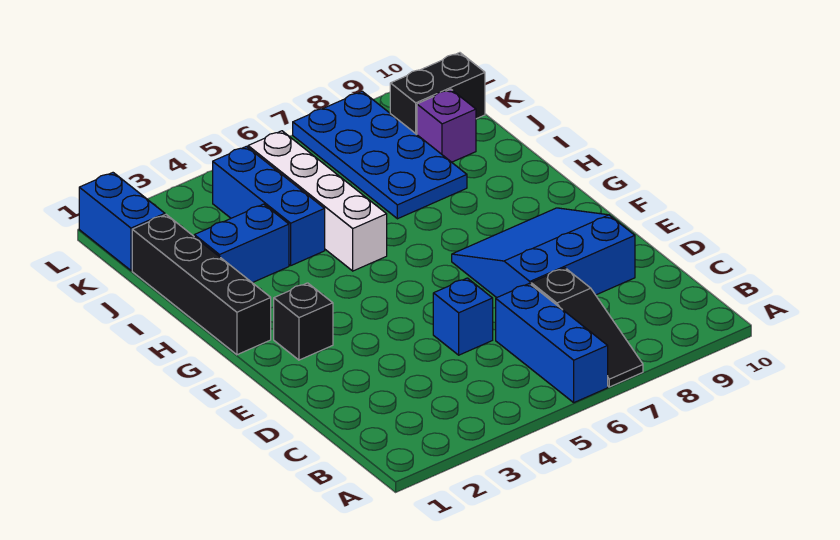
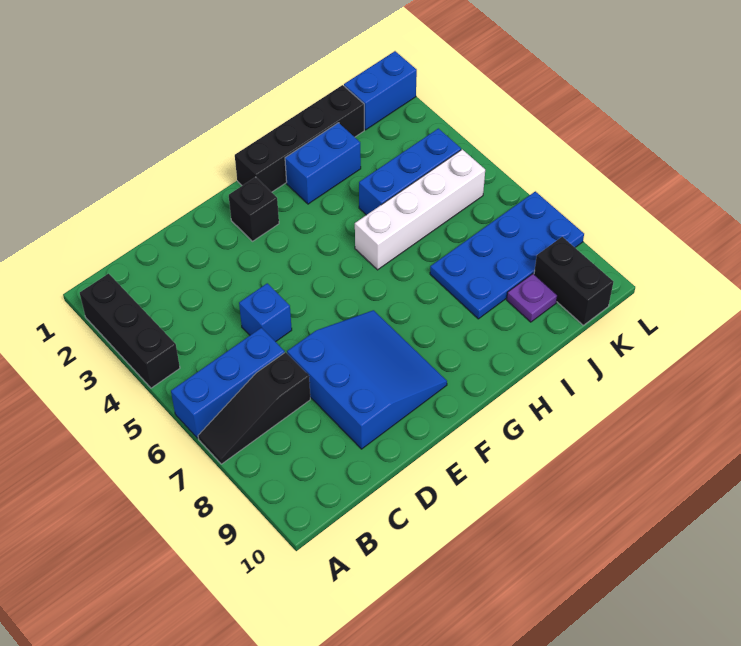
none -> black brick A2:A4 level 1
blue brick I2:I3 level 1 -> blue brick H2:I2 level 1
purple brick J9 level 1 -> purple plate J9 level 1

